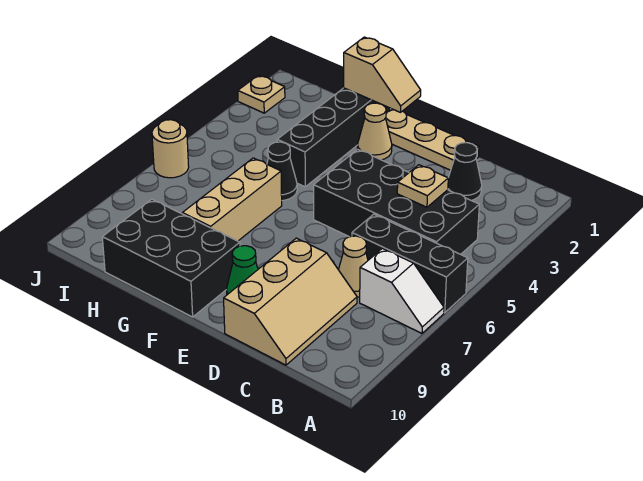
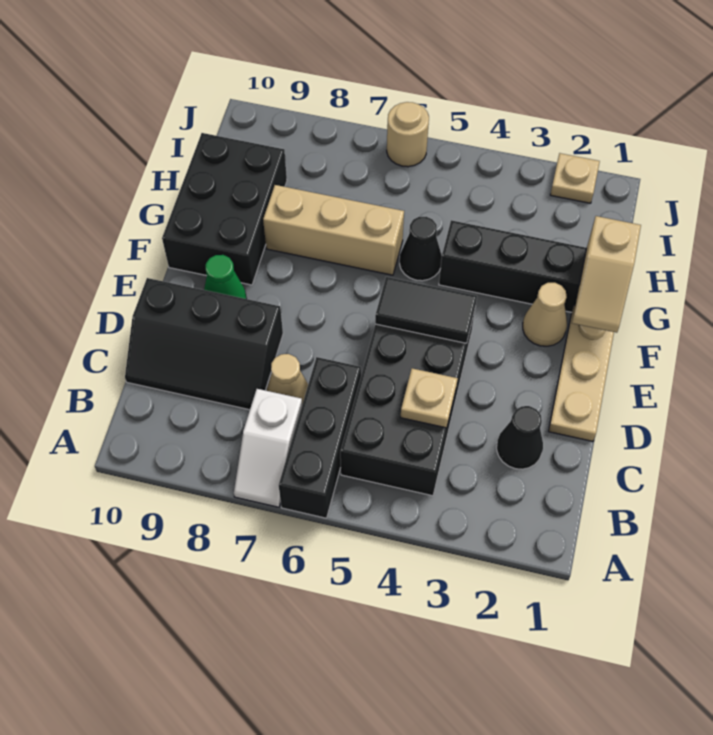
tan slope C8:D10 level 1 top D -> black slope C8:D10 level 1 top D
none -> black tile E4:E5 level 2

